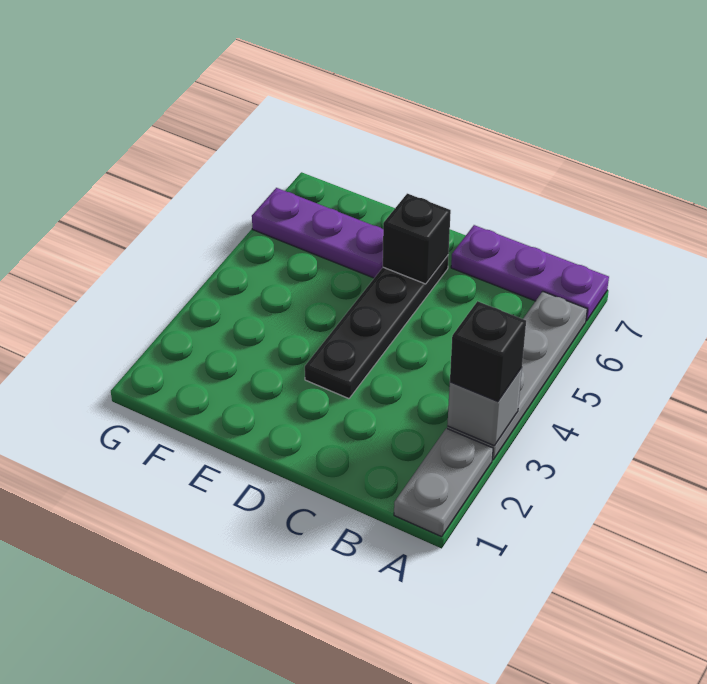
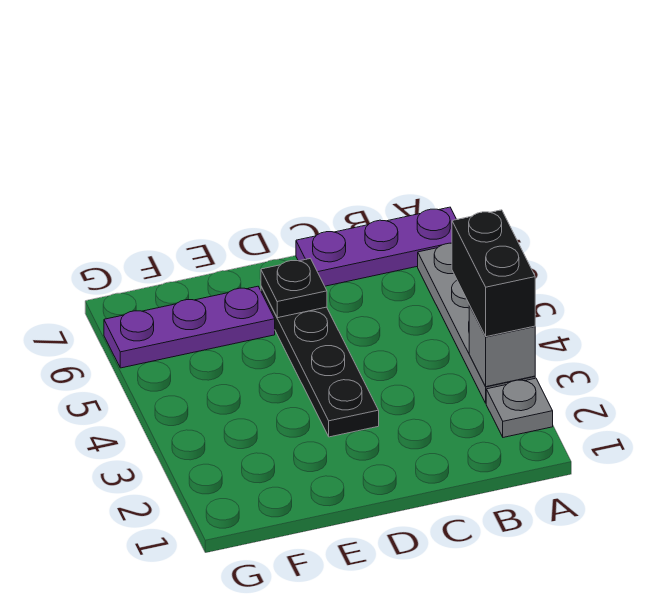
grey plate A1:A2 level 1 -> grey plate A2 level 1
black brick A3 level 3 -> black brick A3:A4 level 3
black brick D6 level 2 -> black plate D6 level 2

